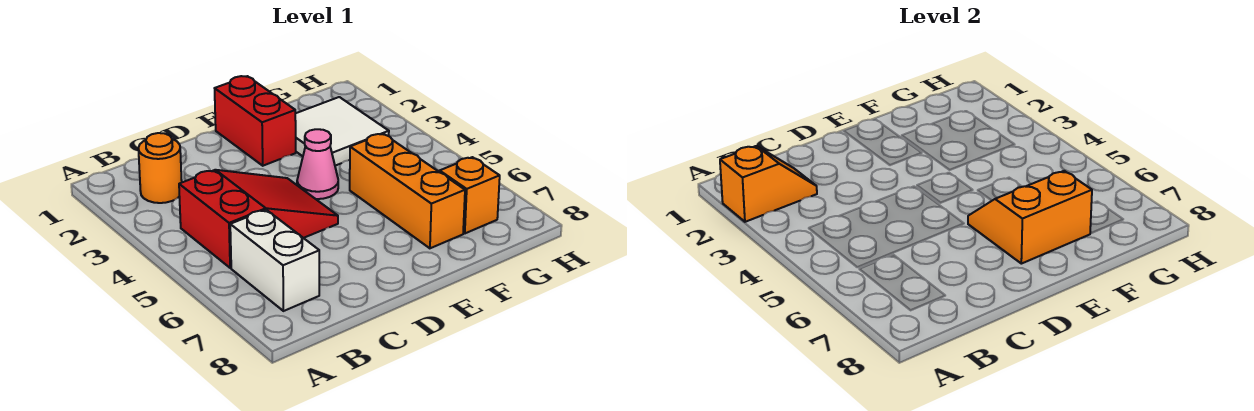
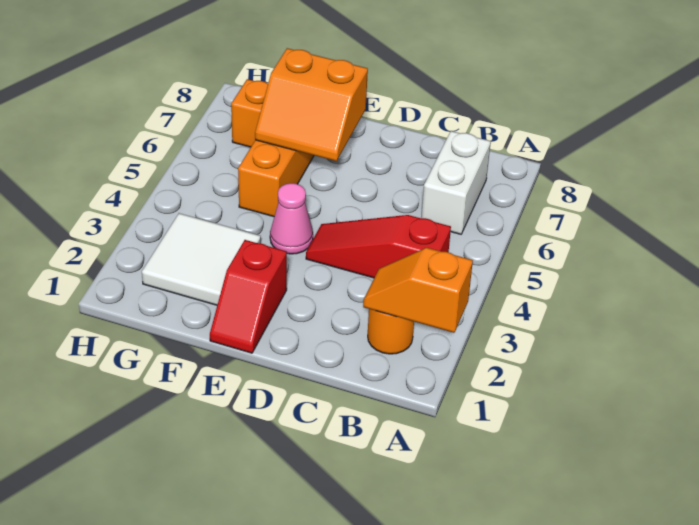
red slope B4:D5 level 1 top B -> red slope B4:D4 level 1 top B
red brick E1:E2 level 1 -> red slope E1:E2 level 1 top 2

